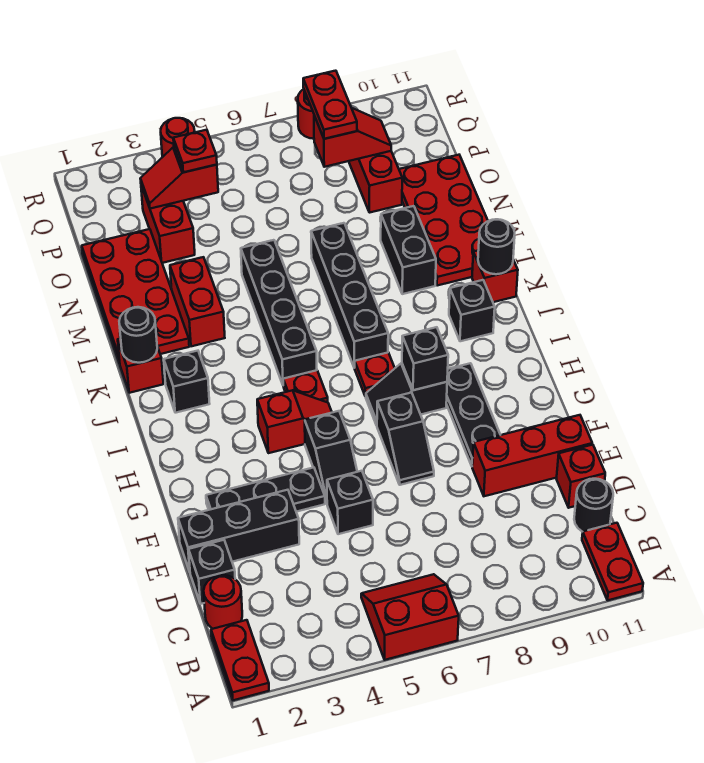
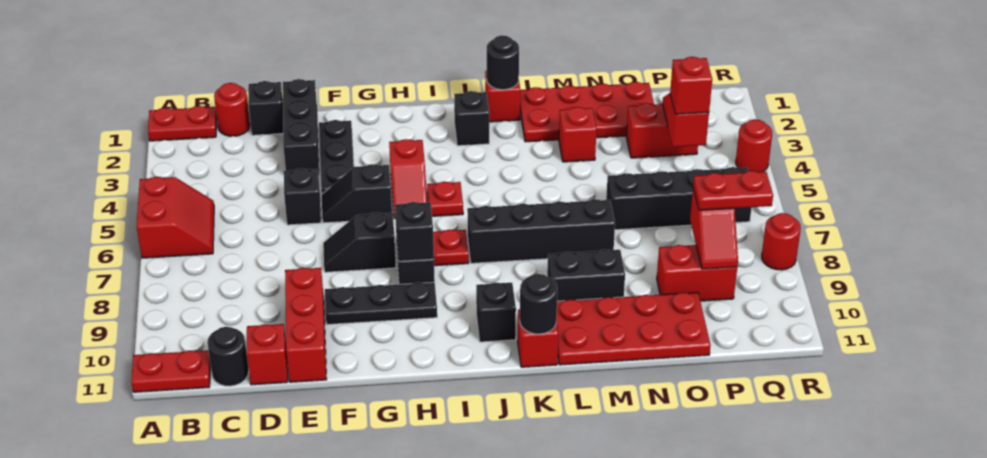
black brick J5:M5 level 1 -> black brick N6:Q6 level 1
red brick L3:M3 level 1 -> red brick M3 level 1
red plate P4 level 3 -> red brick P4 level 3

